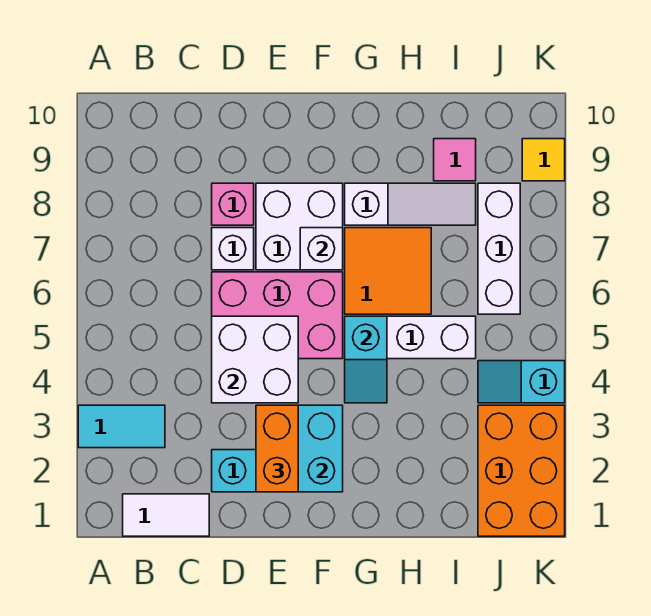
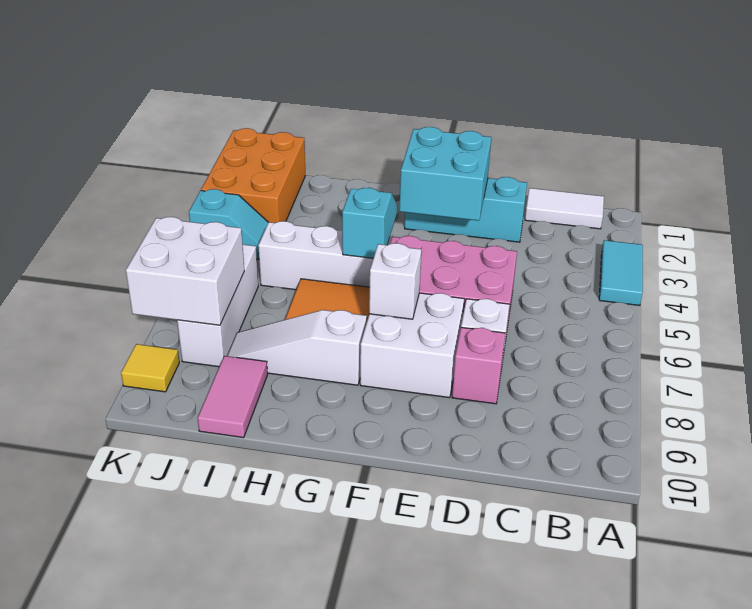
cyan tile A3:B3 level 1 -> cyan tile A3:A4 level 1
white brick D4:E5 level 2 -> white brick J7:K8 level 2
orange brick E2:E3 level 3 -> none
pink tile I9 level 1 -> pink tile I9:I10 level 1

